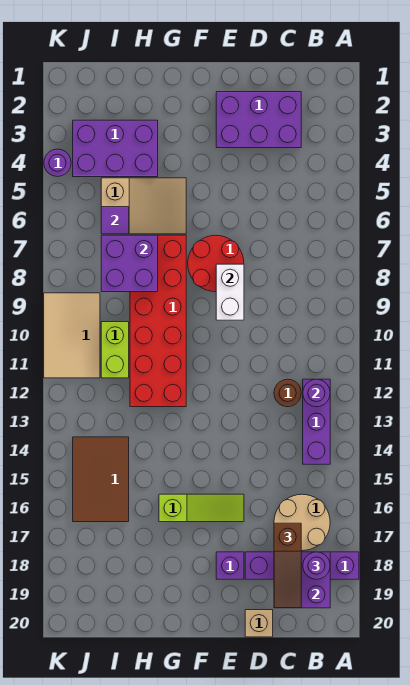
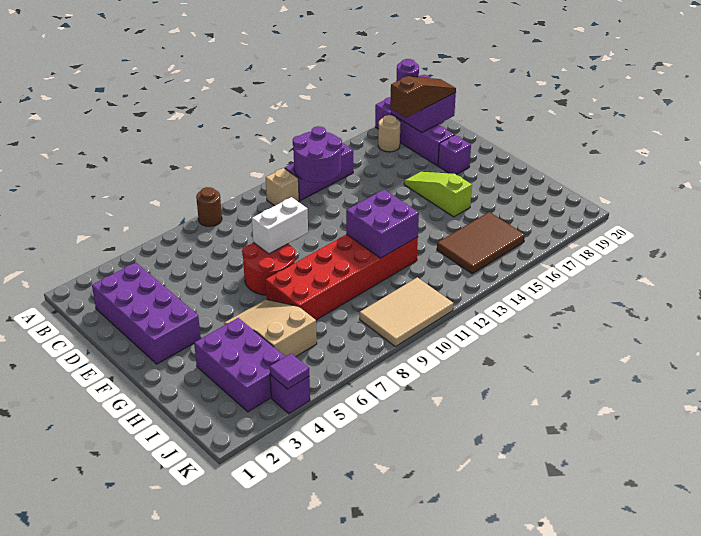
purple round brick B12 level 2 -> purple round brick B12:C13 level 2
tan round brick B16:C17 level 1 -> tan round brick B17 level 1
purple brick C2:E3 level 1 -> purple brick C2:F3 level 1
brown round brick C12 level 1 -> brown round brick A8 level 1
tan brick D20 level 1 -> tan brick B11 level 1
purple brick H7:I8 level 2 -> purple brick G11:H12 level 2
purple tile I6 level 2 -> purple tile K4 level 2
lime brick I10:I11 level 1 -> none
purple round brick K4 level 1 -> purple brick K4 level 1

